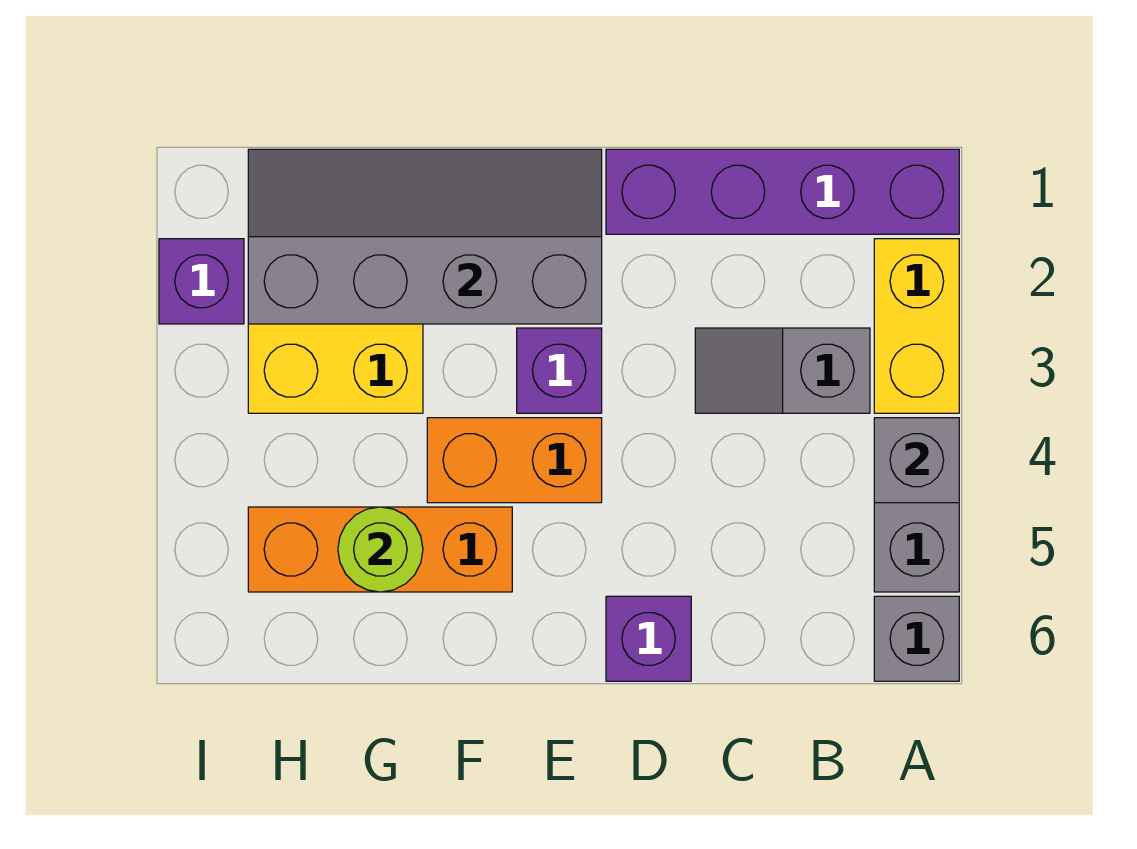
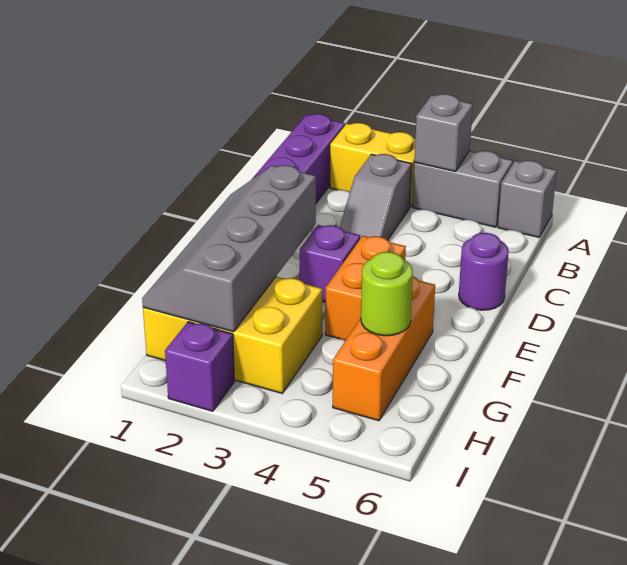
purple brick D6 level 1 -> purple round brick D6 level 1

